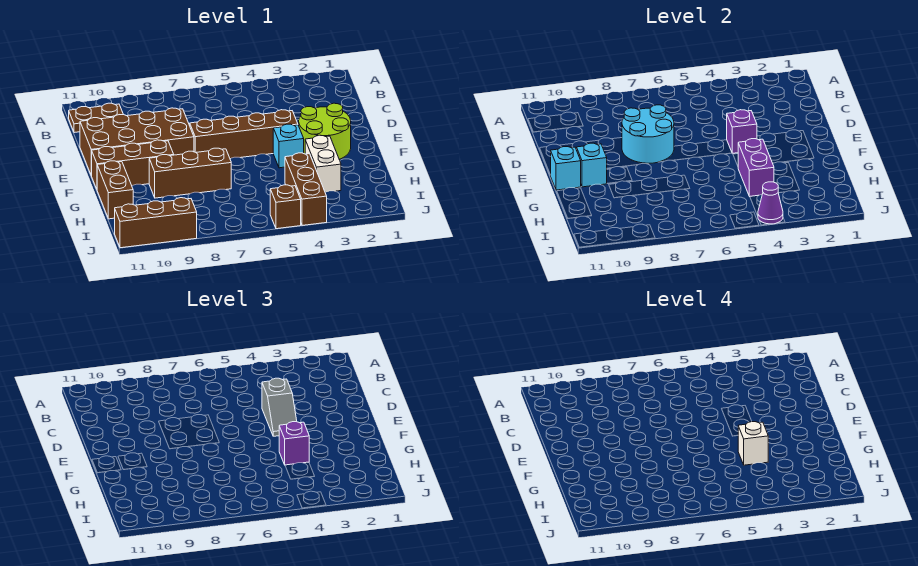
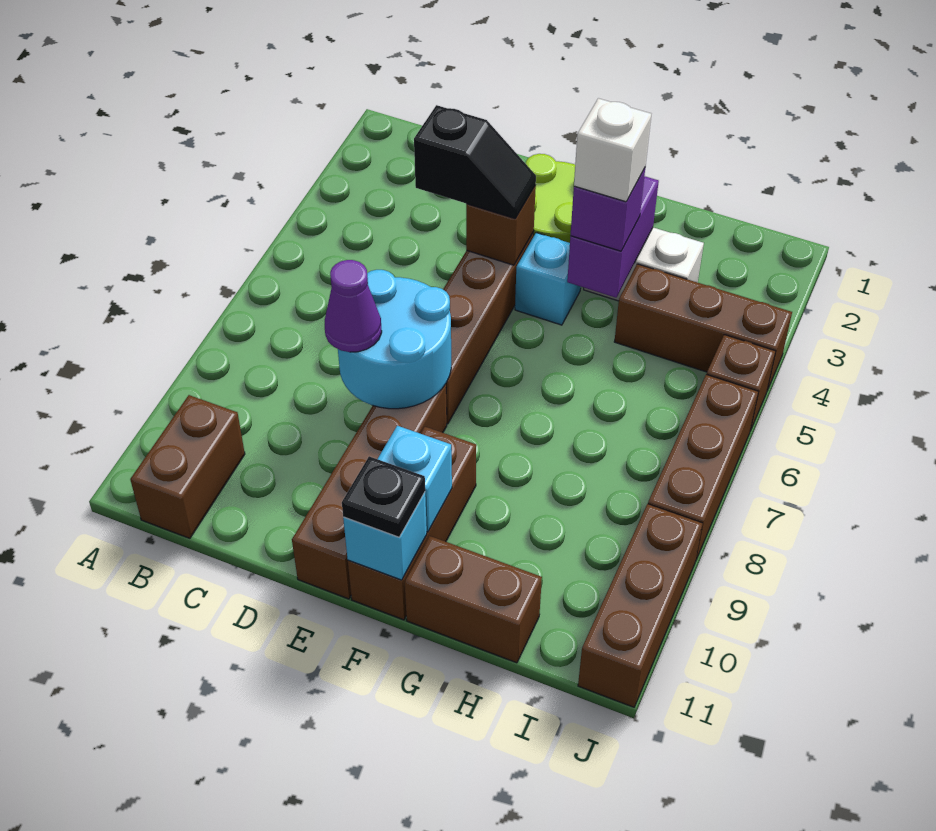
brown plate B10:B11 level 1 -> brown brick B10:B11 level 1
grey slope D4:E4 level 3 top D -> black slope D4:E4 level 3 top D
brown brick D8:E11 level 1 -> brown brick E8:E11 level 1
purple brick E4 level 2 -> brown brick E4 level 2
none -> black plate F11 level 3
purple brick G4:H4 level 2 -> purple brick G3:G4 level 2
brown brick G7:G9 level 1 -> brown brick J6:J8 level 1
purple cone J4 level 2 -> purple cone D8 level 3

